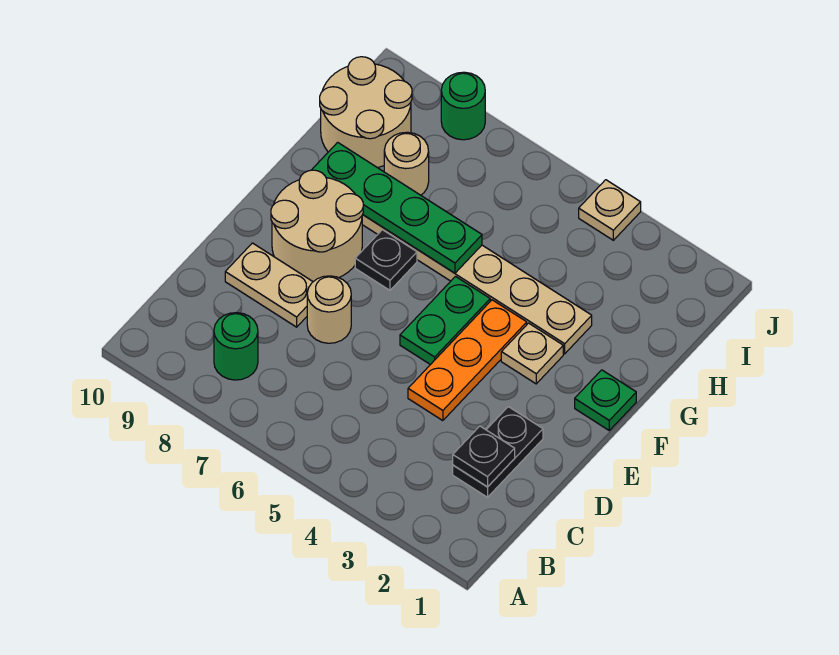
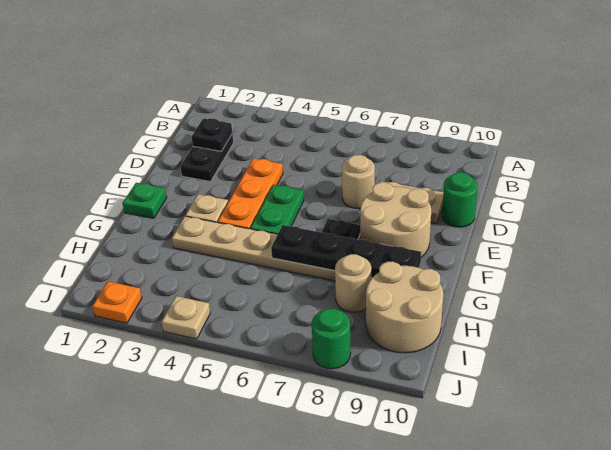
green round brick B8 level 1 -> green round brick D10 level 1
green plate G6:G9 level 2 -> black plate G6:G9 level 2
none -> orange plate J2 level 1

